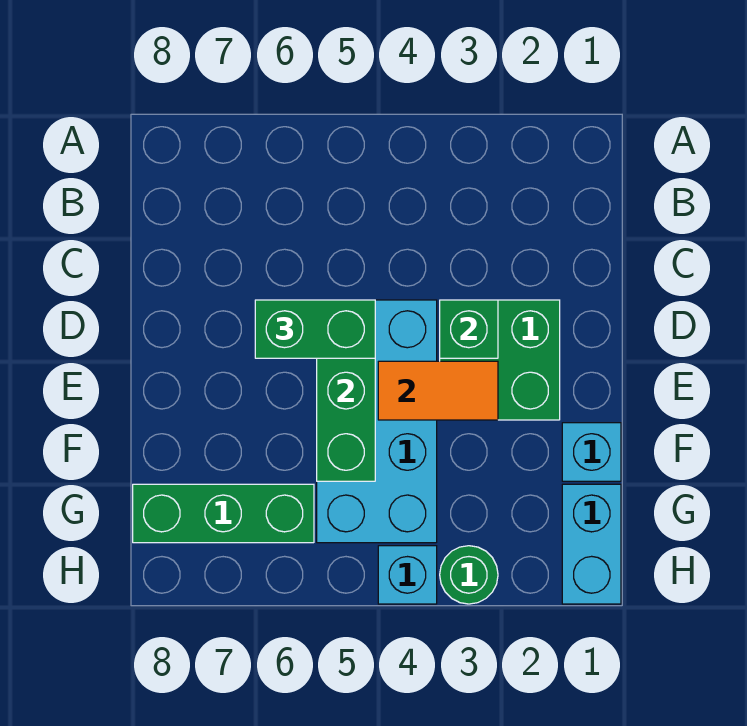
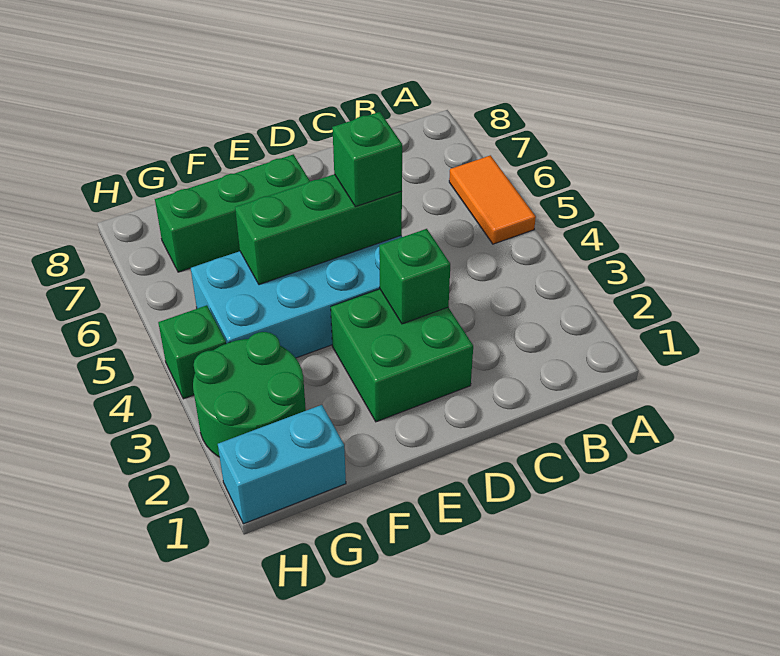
green brick D5:D6 level 3 -> green brick D5 level 3
orange tile E3:E4 level 2 -> orange tile A5:A6 level 1
cyan brick F1 level 1 -> none
green brick G6:G8 level 1 -> green brick E7:G7 level 1
green round brick H3 level 1 -> green round brick G2:H3 level 1
cyan brick H4 level 1 -> green brick H4 level 1

